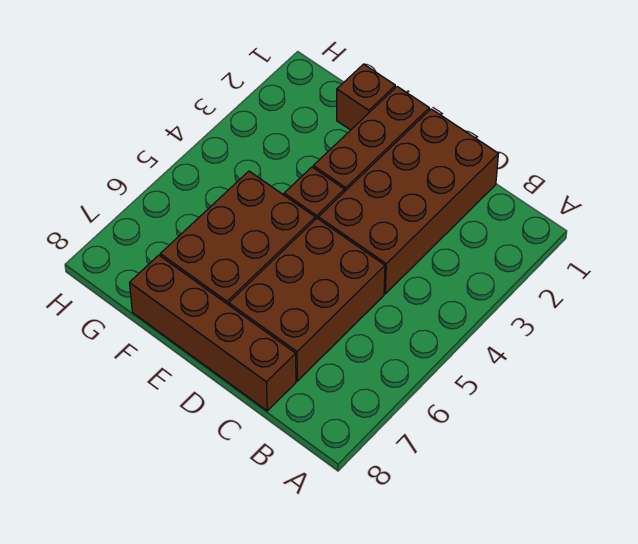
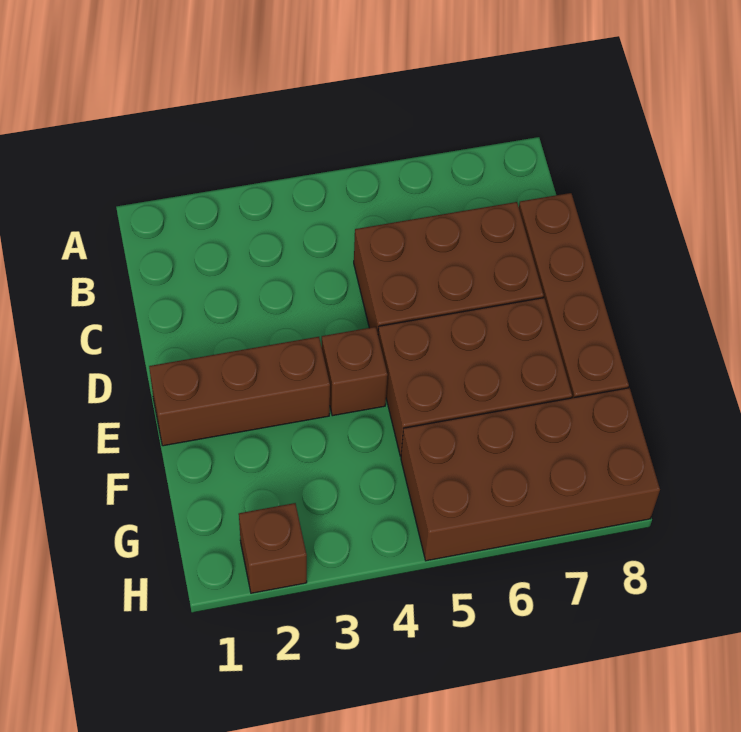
brown brick C1:D4 level 1 -> brown brick G5:H8 level 1
brown brick F1 level 1 -> brown brick H2 level 1

